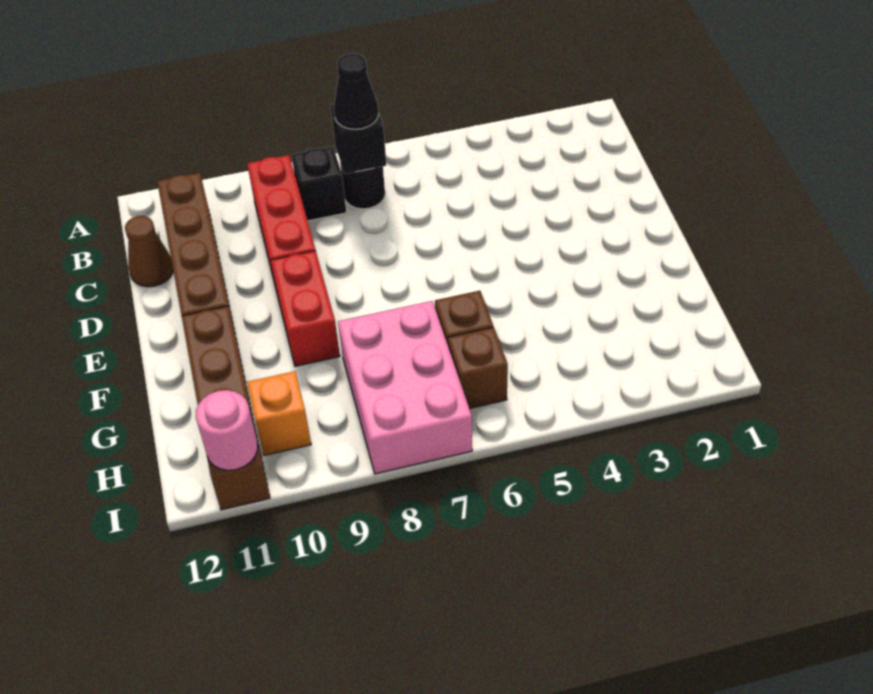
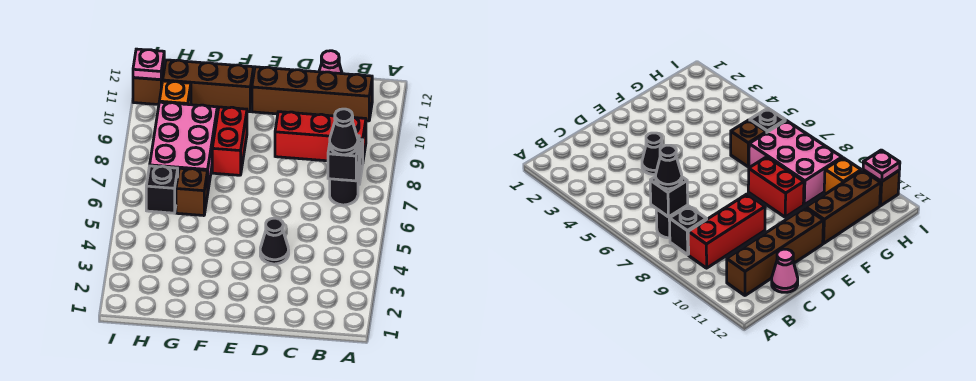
brown cone C12 level 1 -> pink cone C12 level 1
none -> black cone D4 level 1
red brick E9:F9 level 1 -> red brick F8:F9 level 1
pink brick G7:I8 level 1 -> pink brick G7:H9 level 1
brown brick H6 level 1 -> black brick H6 level 1
pink round brick I11 level 2 -> pink plate I11 level 2

